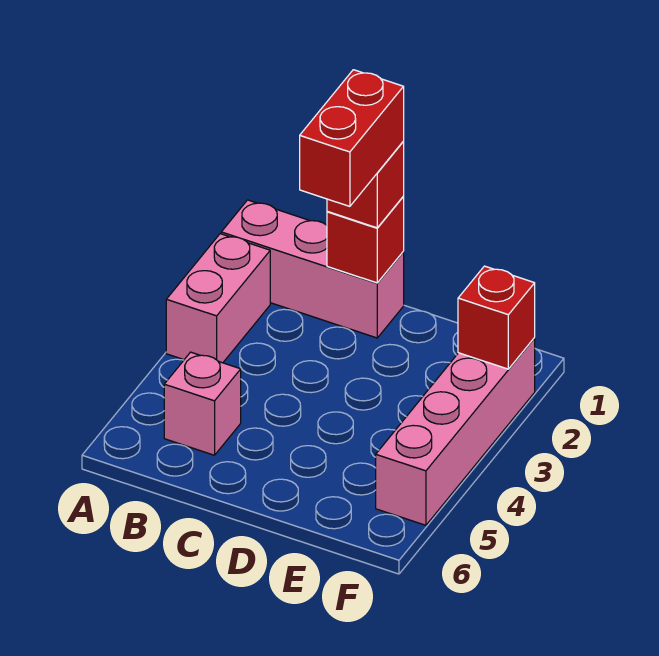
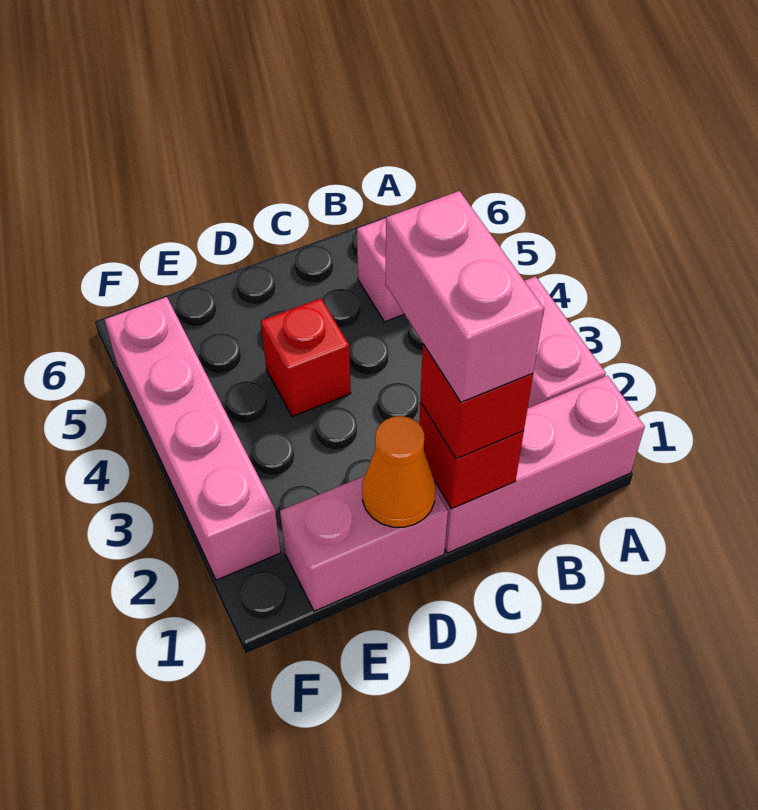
red brick C1:C2 level 4 -> pink brick C1:C2 level 4
none -> pink brick D1:E1 level 1
none -> orange cone D1 level 2
red brick F2 level 2 -> red brick D4 level 1

